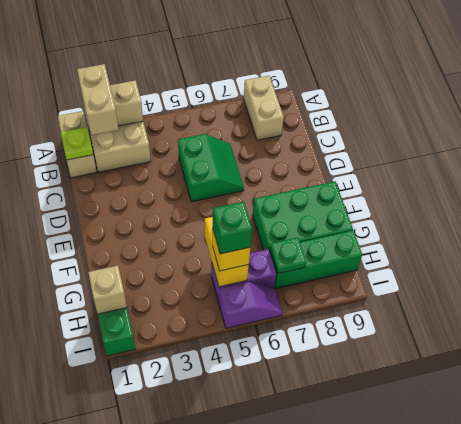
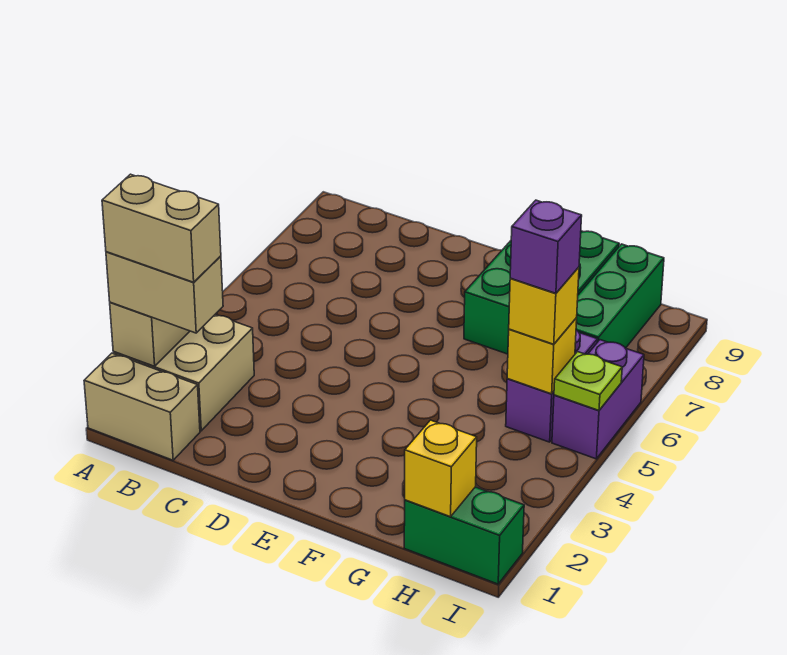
tan brick A8:B8 level 1 -> tan brick A2:B2 level 4
lime plate B1 level 2 -> lime plate I5 level 2
green slope C5:D6 level 1 top 5 -> none
yellow brick G5:H5 level 2 -> yellow brick H5 level 2
tan brick H1 level 2 -> yellow brick H1 level 2
green brick H5 level 4 -> purple brick H5 level 4
green plate H7 level 2 -> none
purple slope I5:I6 level 1 top 5 -> purple brick I5:I6 level 1

